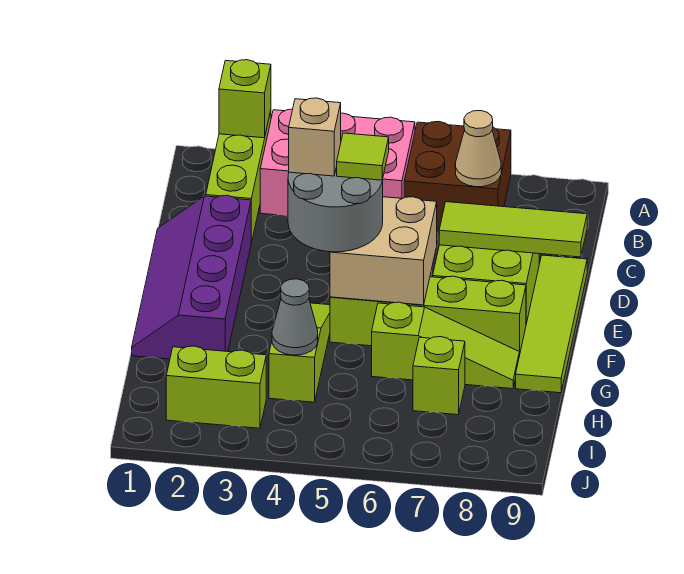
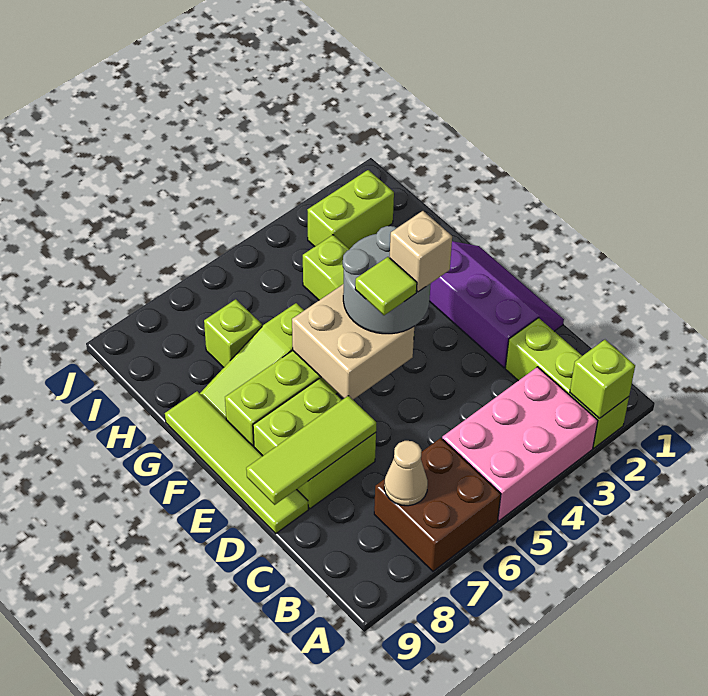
purple slope D1:G2 level 1 top 2 -> purple slope D1:F2 level 1 top 2
grey cone H4 level 2 -> none

